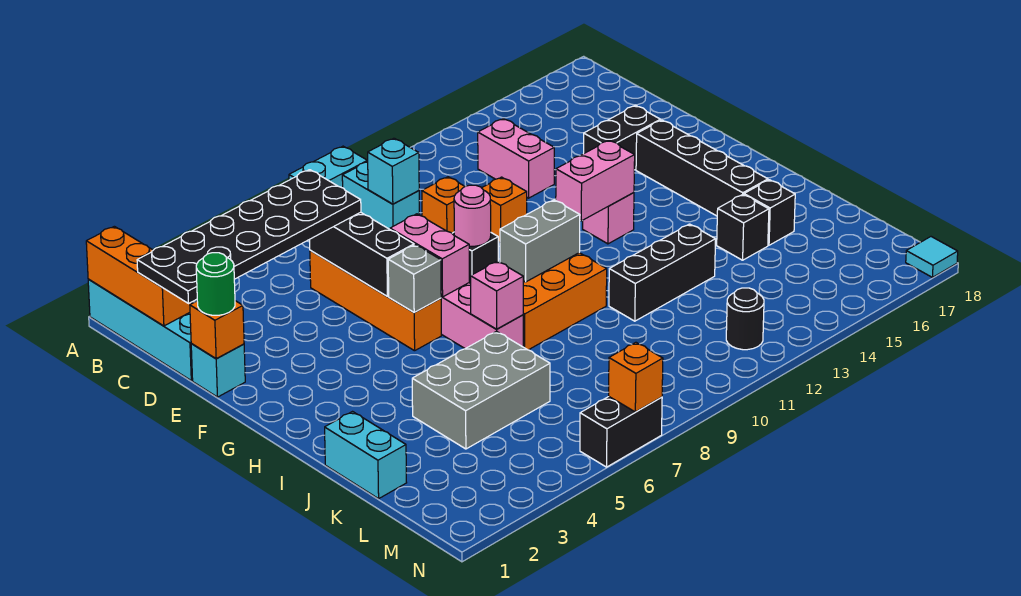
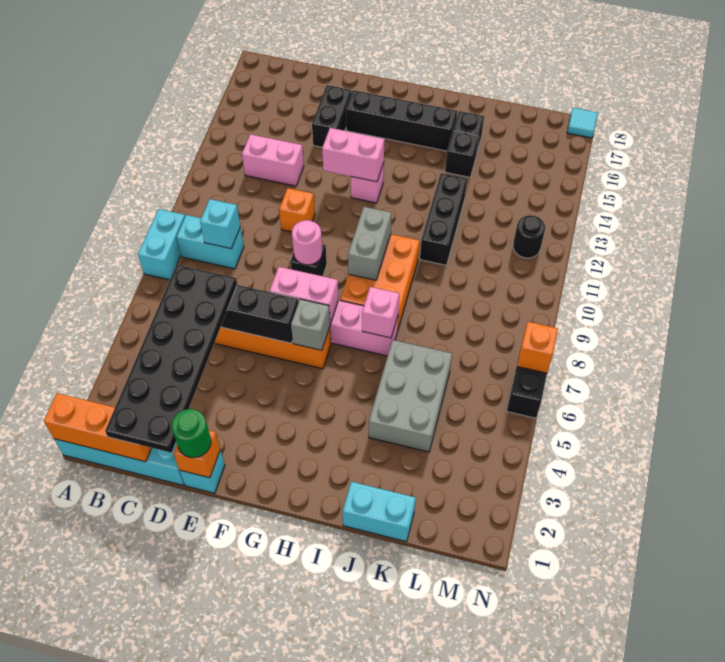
orange brick D10 level 1 -> none
pink brick G12:G13 level 2 -> pink brick F13:G13 level 2

